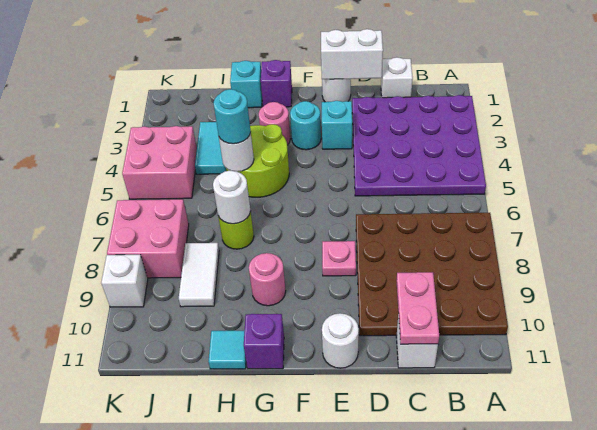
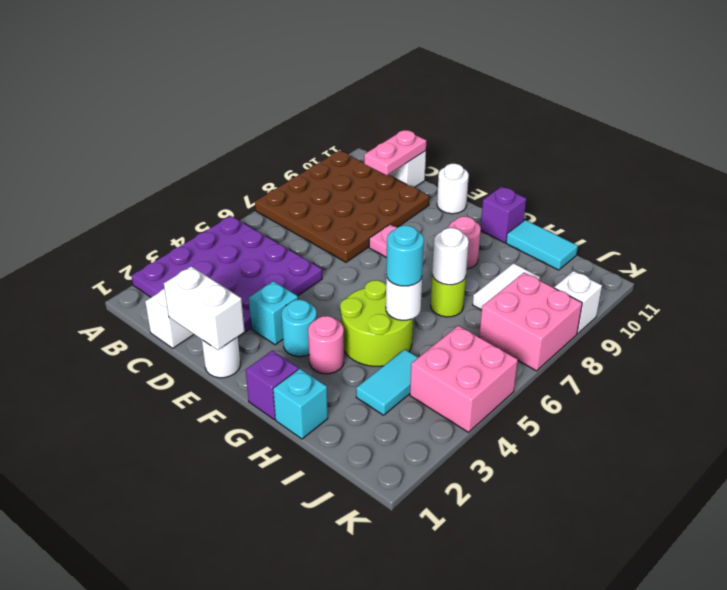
cyan tile H11 level 1 -> cyan tile H11:I11 level 1

